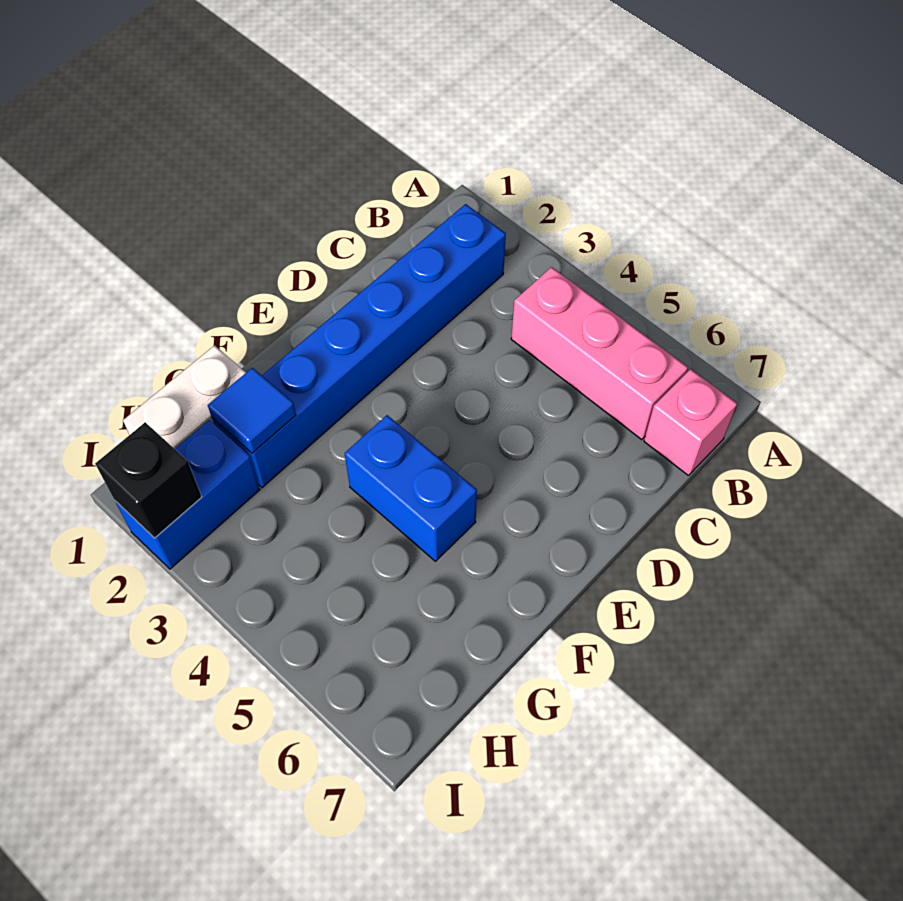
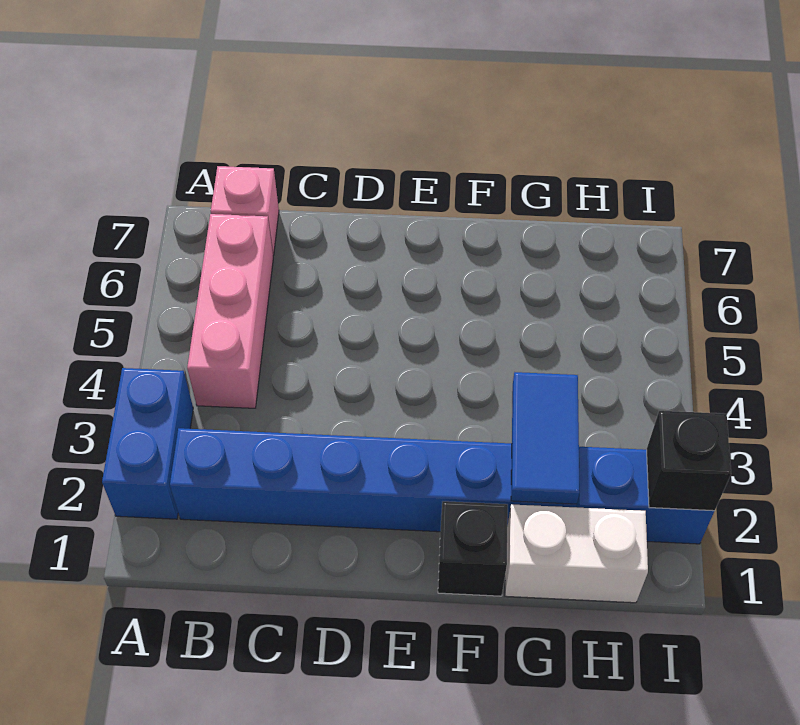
none -> black brick F1 level 1
blue brick F4:F5 level 1 -> blue brick A2:A3 level 1
blue tile G2 level 2 -> blue tile G2:G3 level 2

